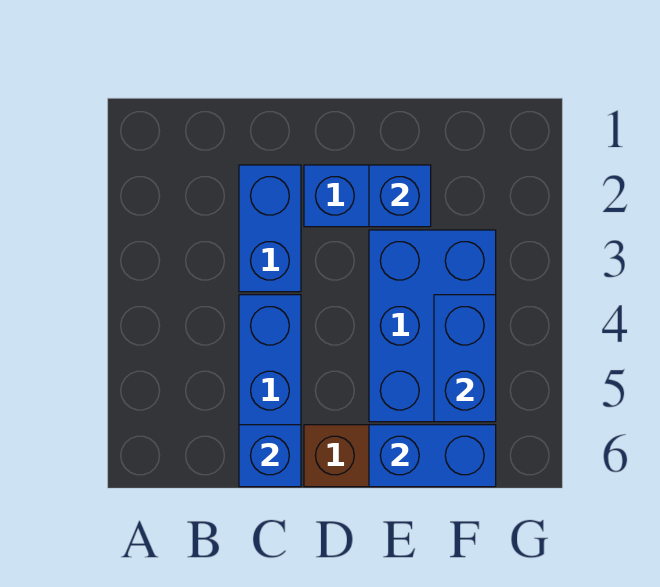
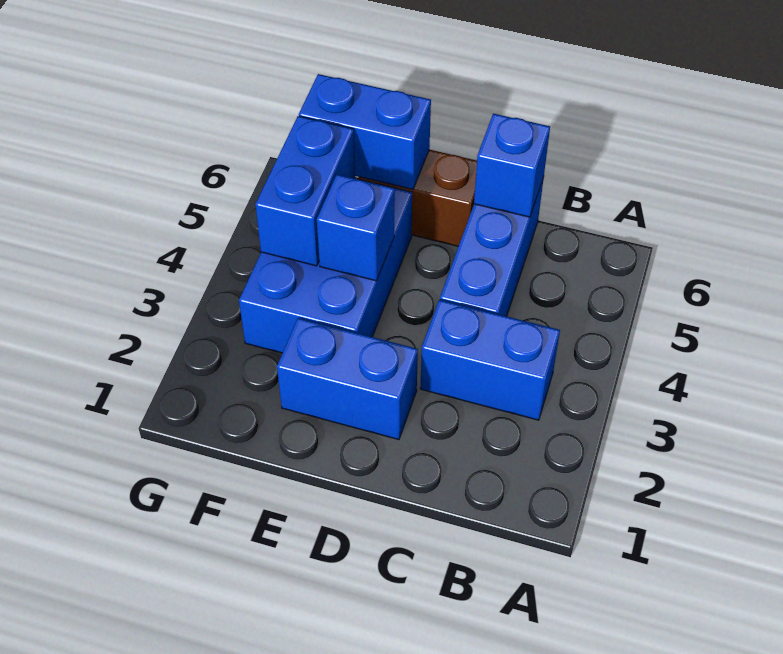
blue brick C2:C3 level 1 -> blue brick B3:C3 level 1
blue brick E2 level 2 -> blue brick E4 level 2

